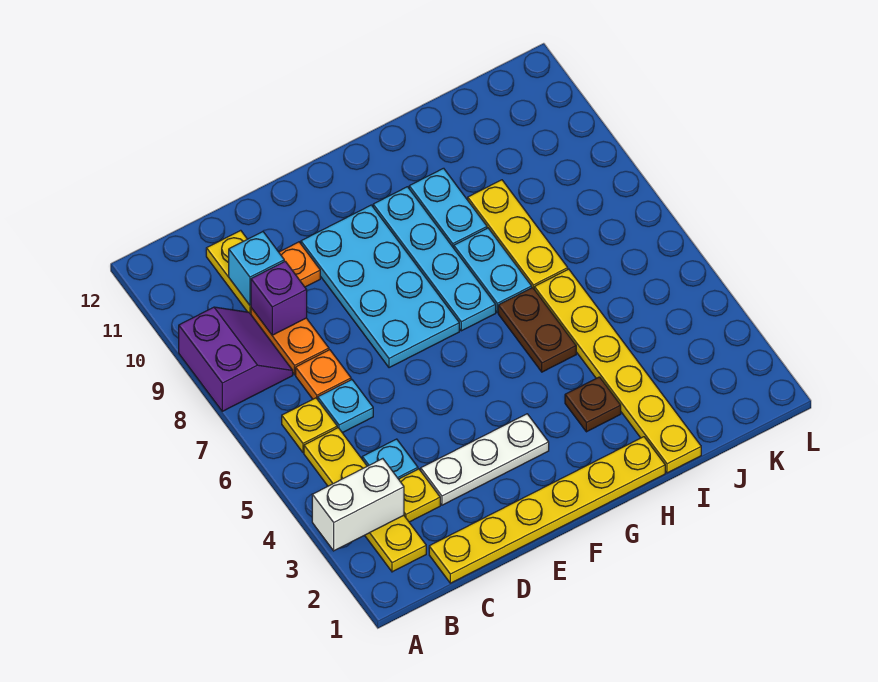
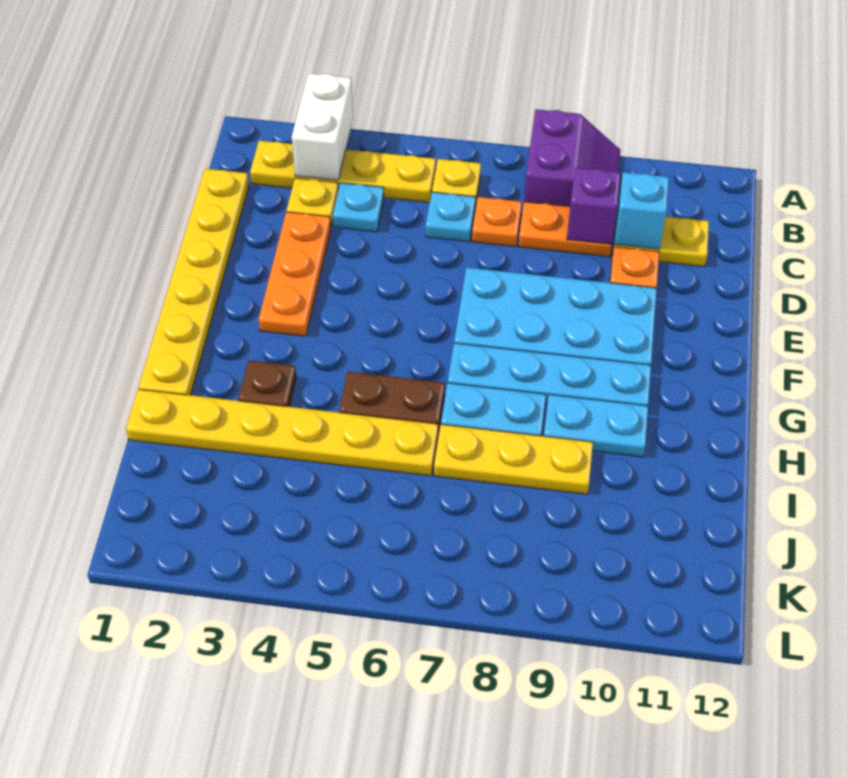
purple slope A8:B9 level 1 top A -> purple slope A8:B9 level 1 top 8
white plate D3:F3 level 1 -> orange plate D3:F3 level 1

